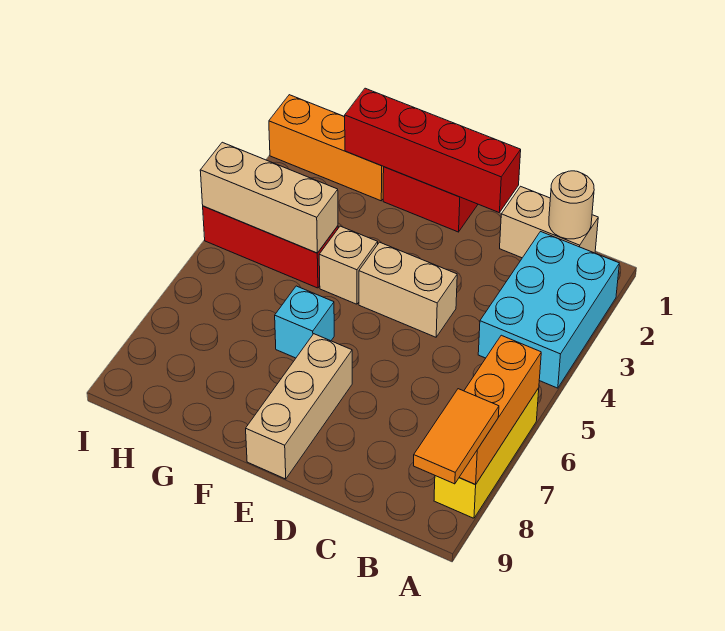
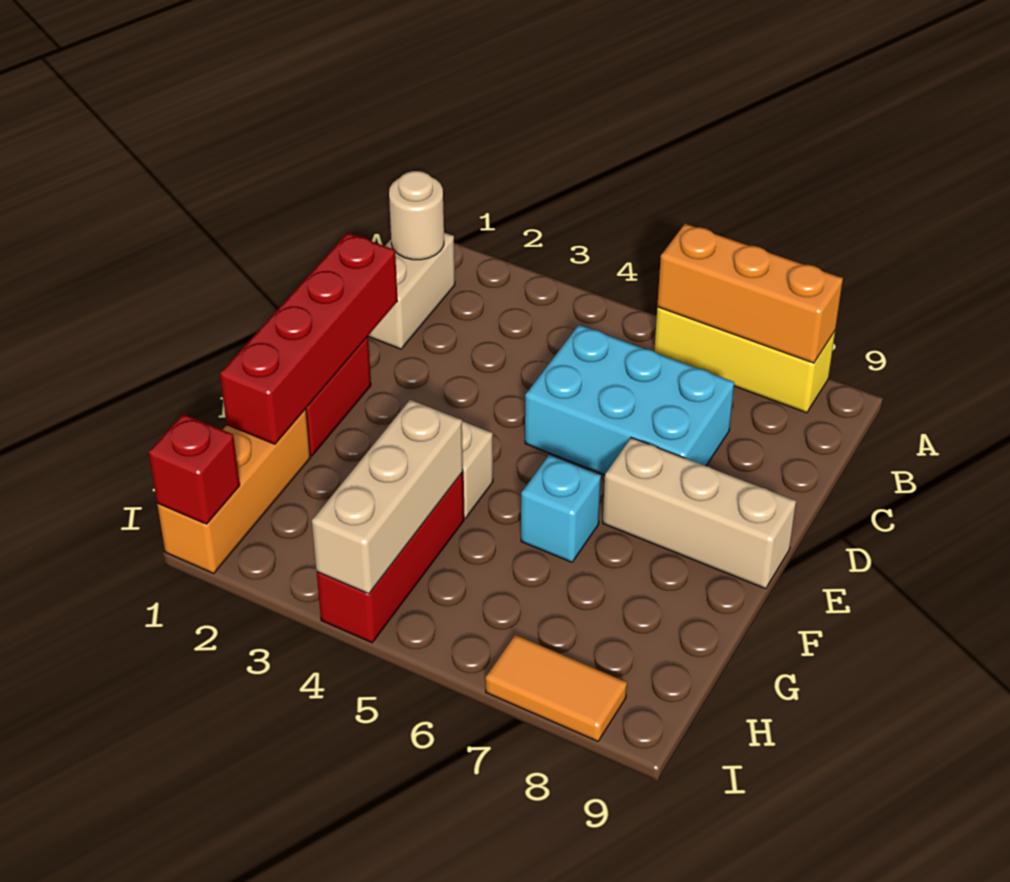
cyan brick A2:B4 level 1 -> cyan brick C5:D7 level 1
orange tile A8:A9 level 3 -> orange tile I7:I8 level 1
tan brick D4:E4 level 1 -> none
none -> red brick I1 level 2

